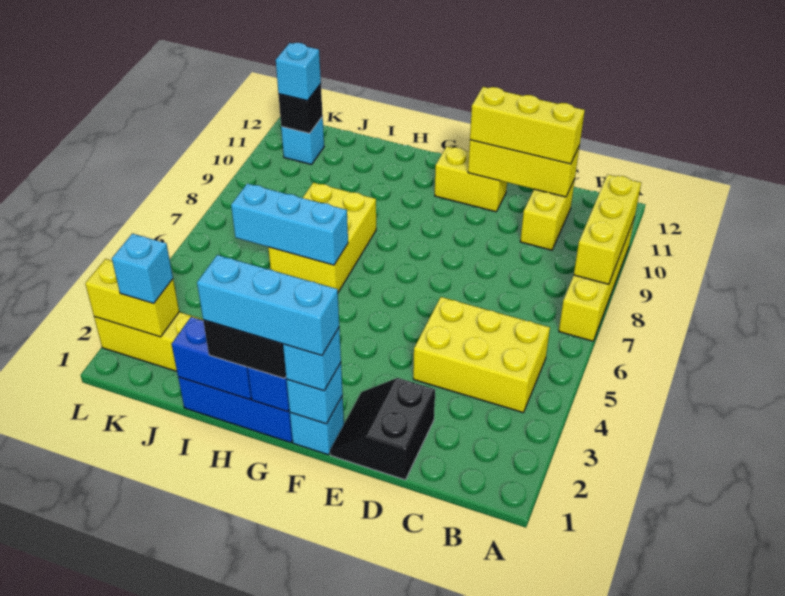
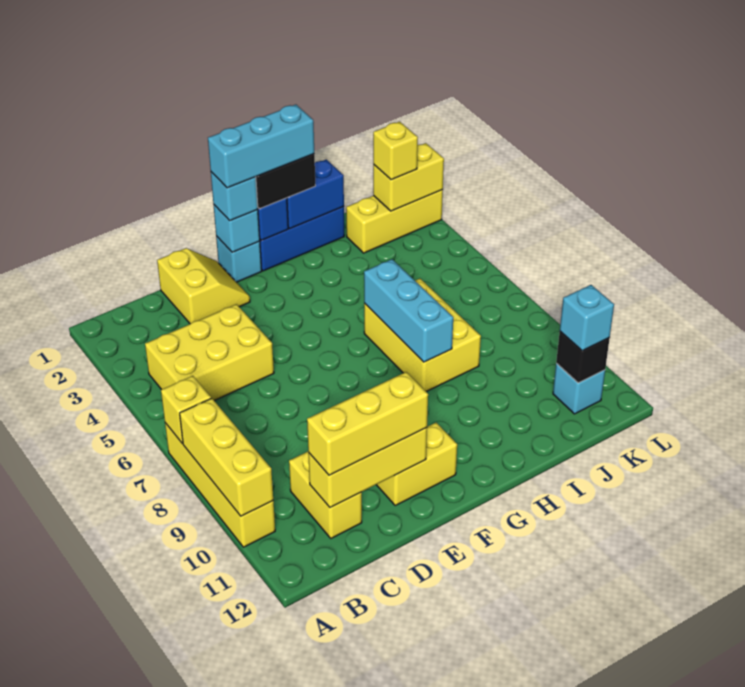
none -> yellow brick A7 level 2
black slope D1:E2 level 1 top D -> yellow slope D1:E2 level 1 top D
cyan brick H6:J6 level 2 -> cyan brick H6:H8 level 2
cyan brick K2 level 3 -> yellow brick K2 level 3

